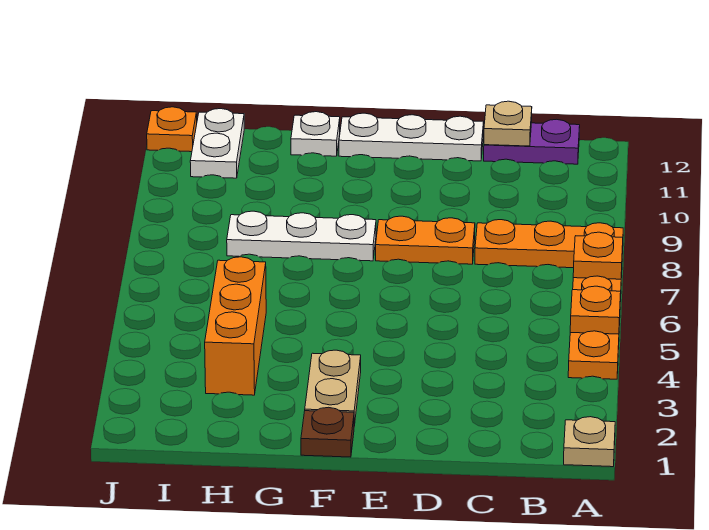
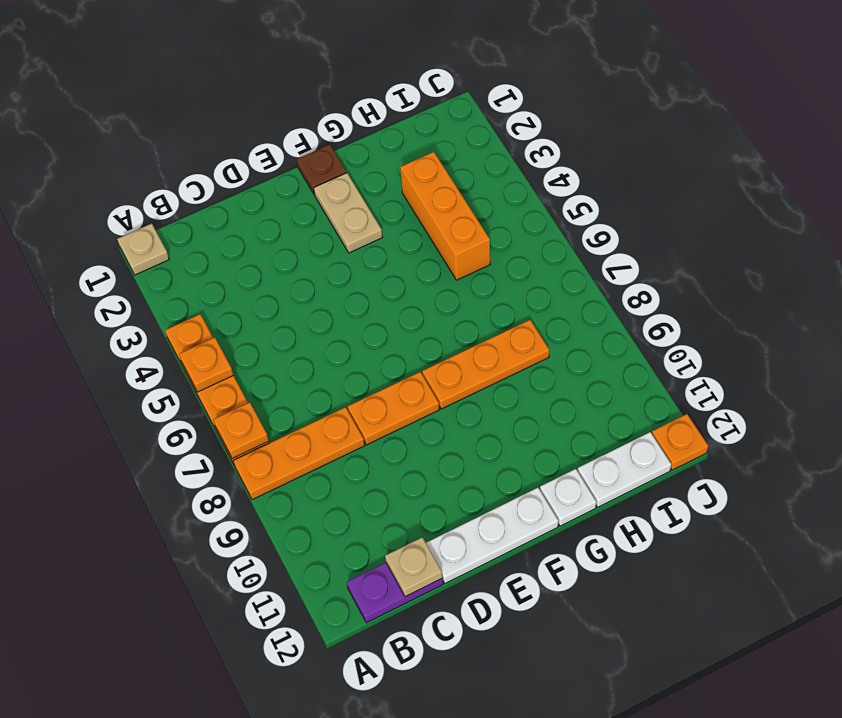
white plate F8:H8 level 1 -> orange plate F8:H8 level 1
white plate I11:I12 level 1 -> white plate H12:I12 level 1

